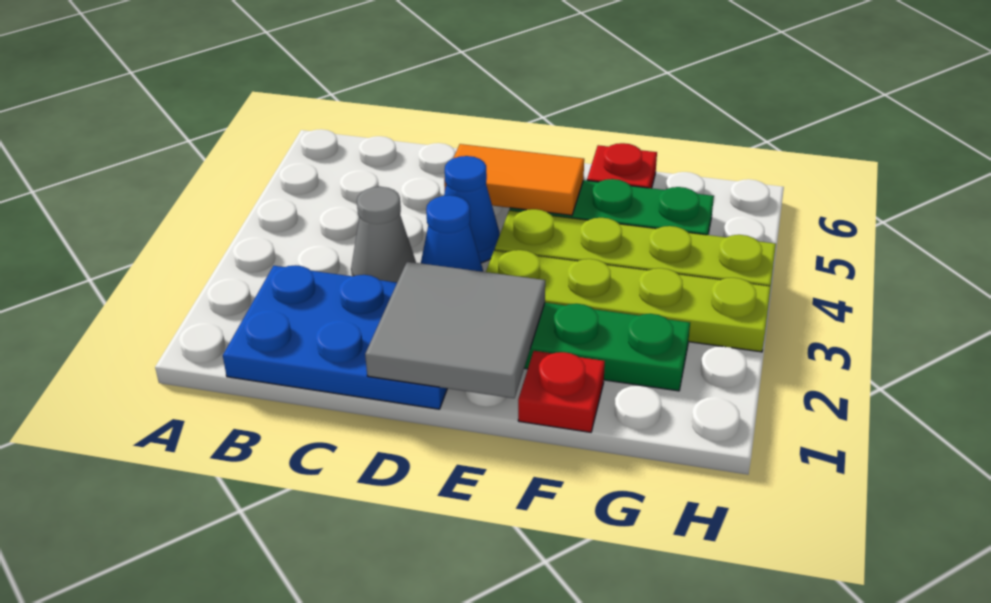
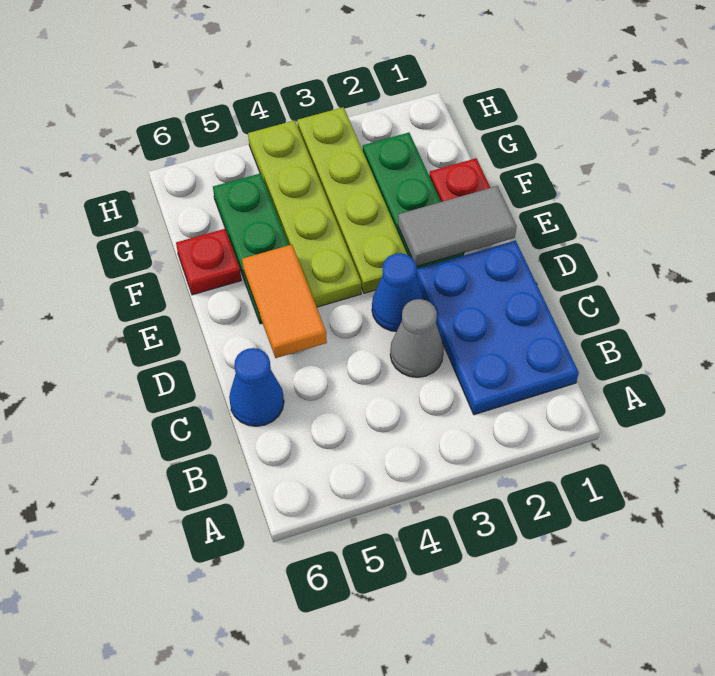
grey tile D1:E2 level 2 -> grey tile E1:E2 level 2
blue cone D4 level 1 -> blue cone C6 level 1

